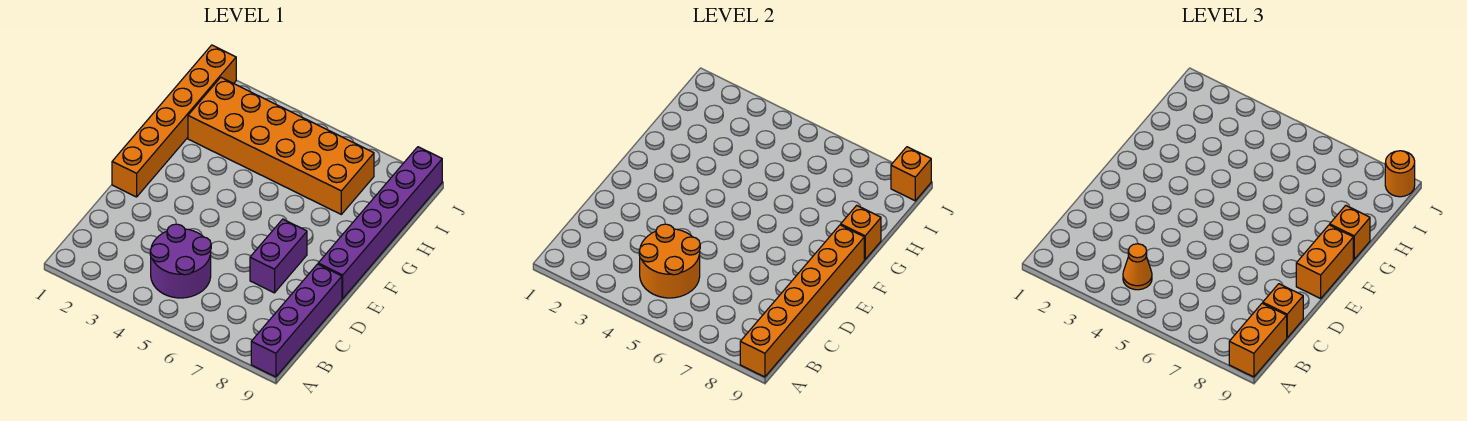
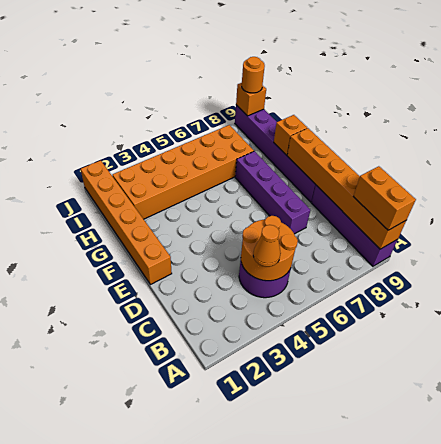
orange brick C9 level 3 -> none
purple brick D7:E7 level 1 -> purple brick D7:G7 level 1
orange brick E9:F9 level 3 -> none
orange brick G9 level 3 -> none

